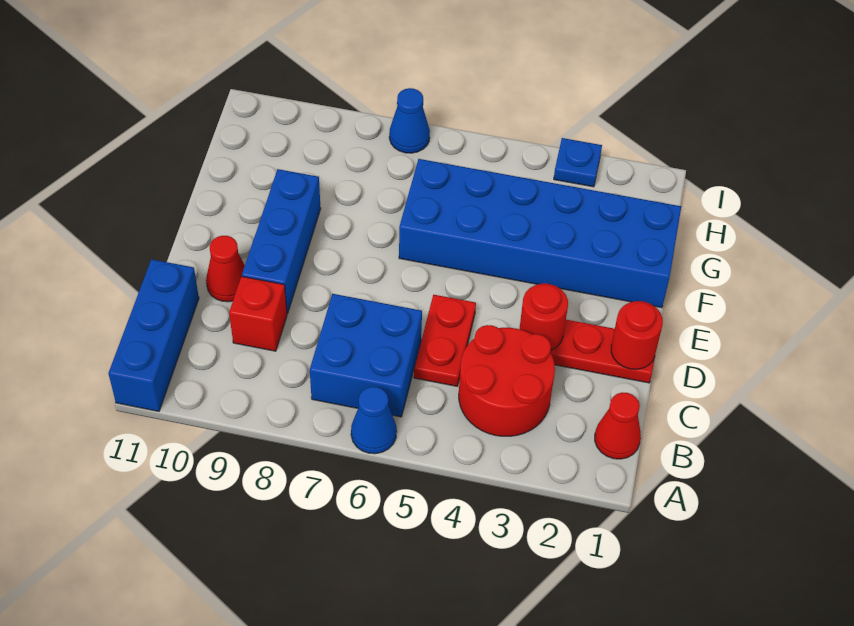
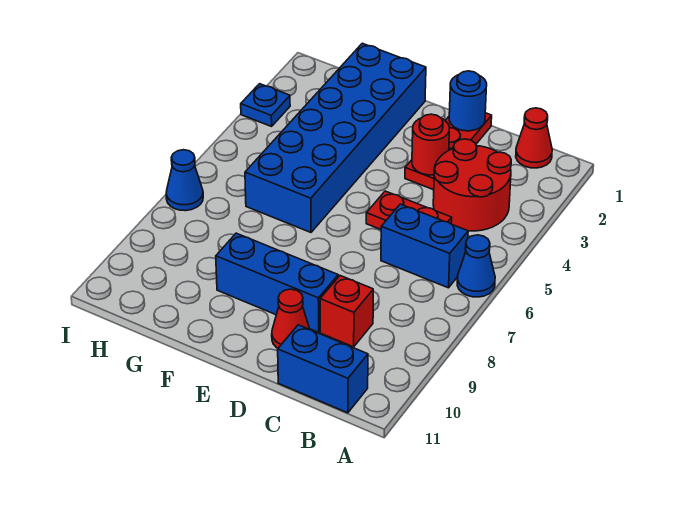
blue brick A11:C11 level 1 -> blue brick B11:C11 level 1
blue brick B6:C7 level 1 -> blue brick B6:C6 level 1
red round brick D1 level 2 -> blue round brick D1 level 2

